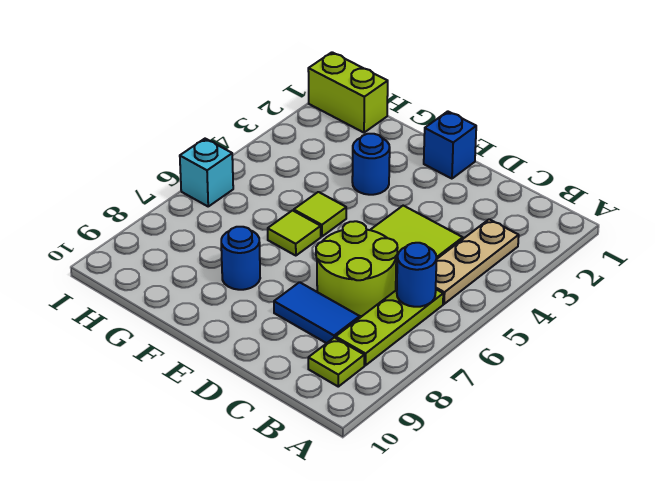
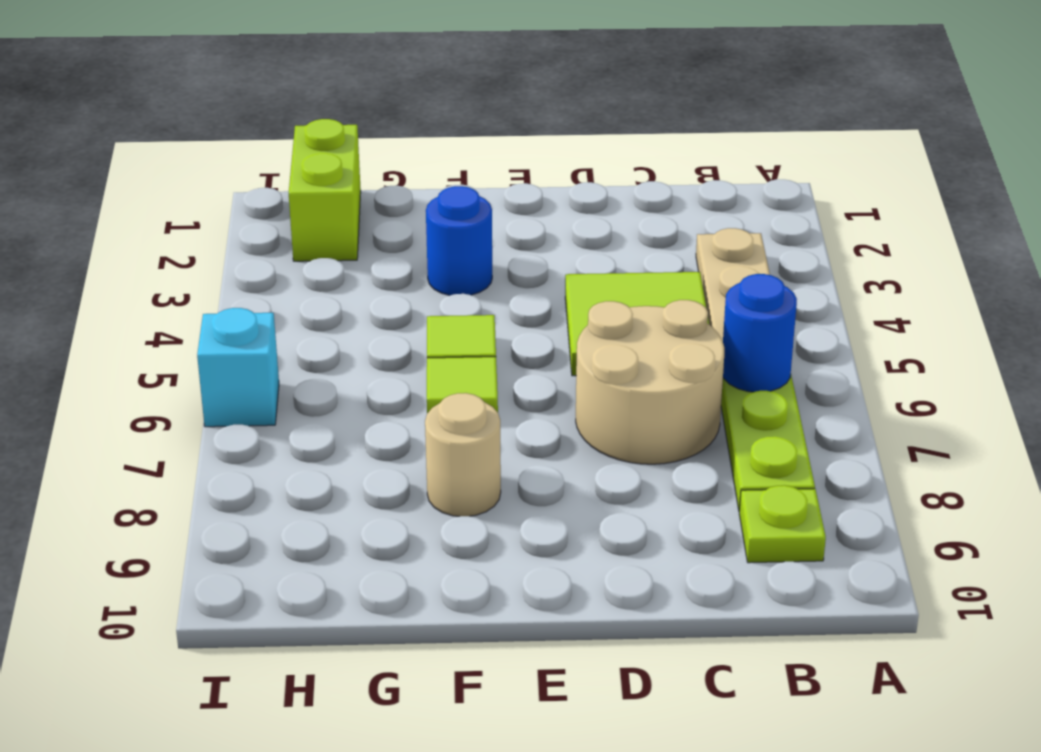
lime round brick C6:D7 level 1 -> tan round brick C6:D7 level 1
blue tile C8:D8 level 1 -> none
blue brick E1 level 1 -> none
blue round brick F8 level 1 -> tan round brick F8 level 1
lime brick H1:I1 level 1 -> lime brick H1:H2 level 1

